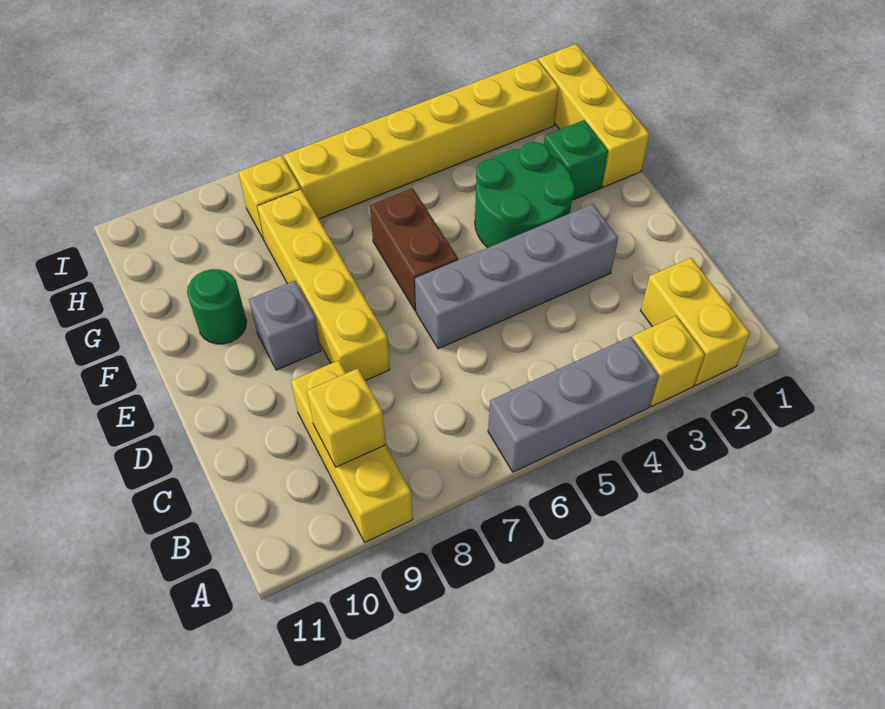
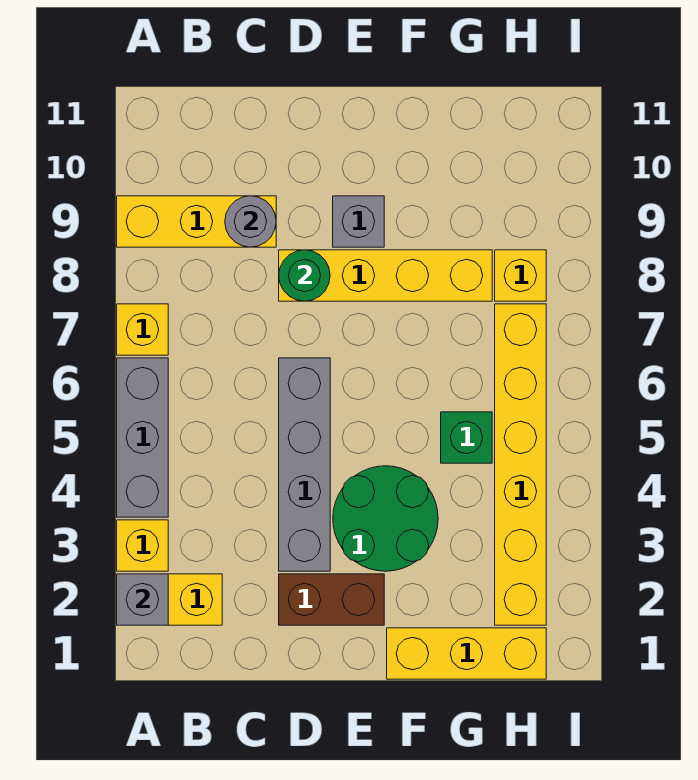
none -> grey brick A2 level 2
yellow brick B9 level 2 -> yellow brick A7 level 1
none -> grey round brick C9 level 2
brown brick E6:F6 level 1 -> brown brick D2:E2 level 1
green brick F2 level 1 -> green brick G5 level 1
green round brick F10 level 1 -> green round brick D8 level 2

